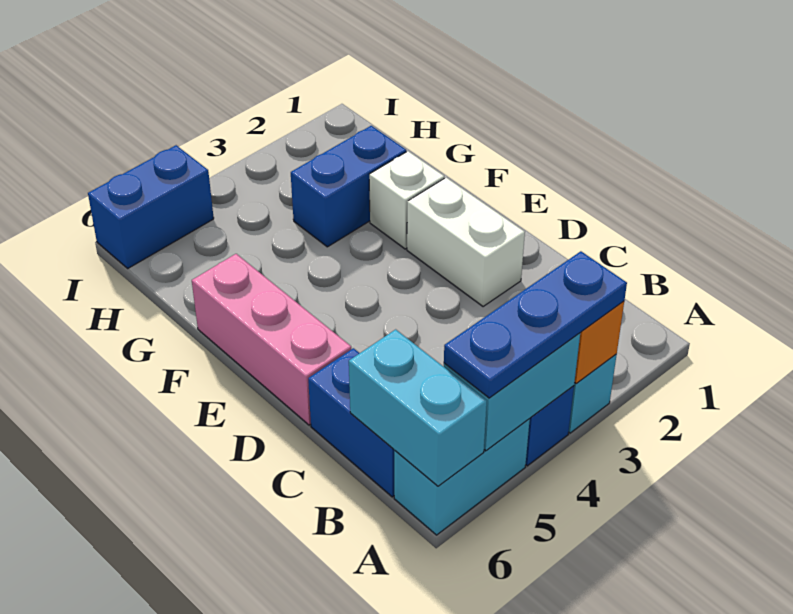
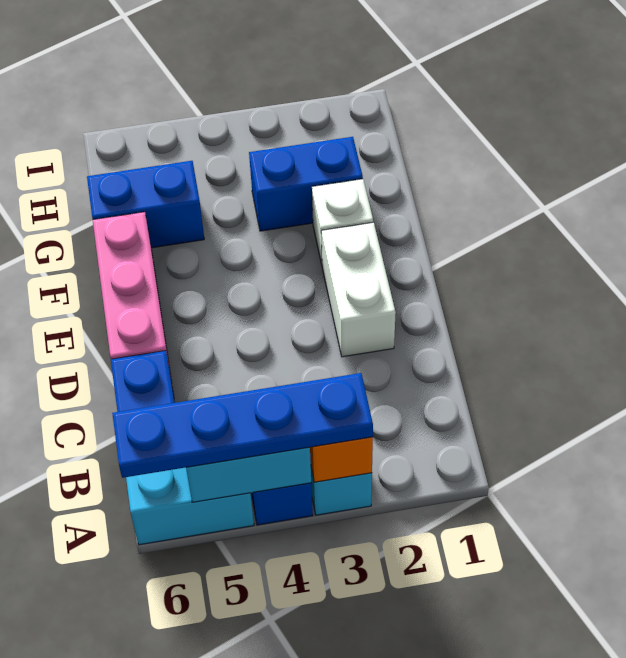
blue plate A3:A5 level 3 -> blue plate A3:A6 level 3
cyan brick A6:B6 level 2 -> none
blue brick I5:I6 level 1 -> blue brick G5:G6 level 1

